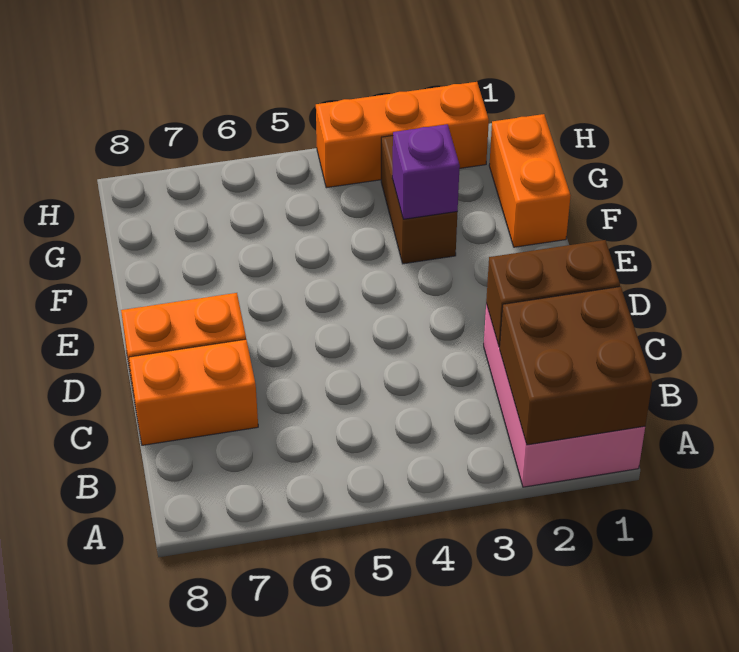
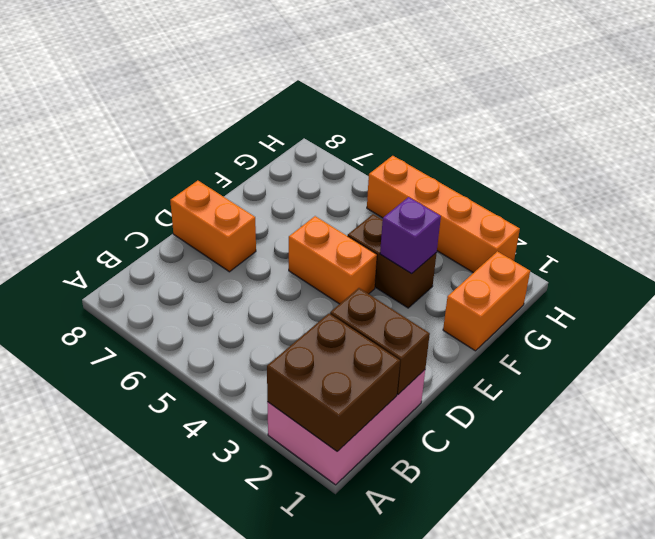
orange brick C7:C8 level 1 -> orange brick E4:E5 level 1
brown brick F3:G3 level 1 -> brown brick F3:F4 level 1
orange brick H2:H4 level 1 -> orange brick H2:H5 level 1

